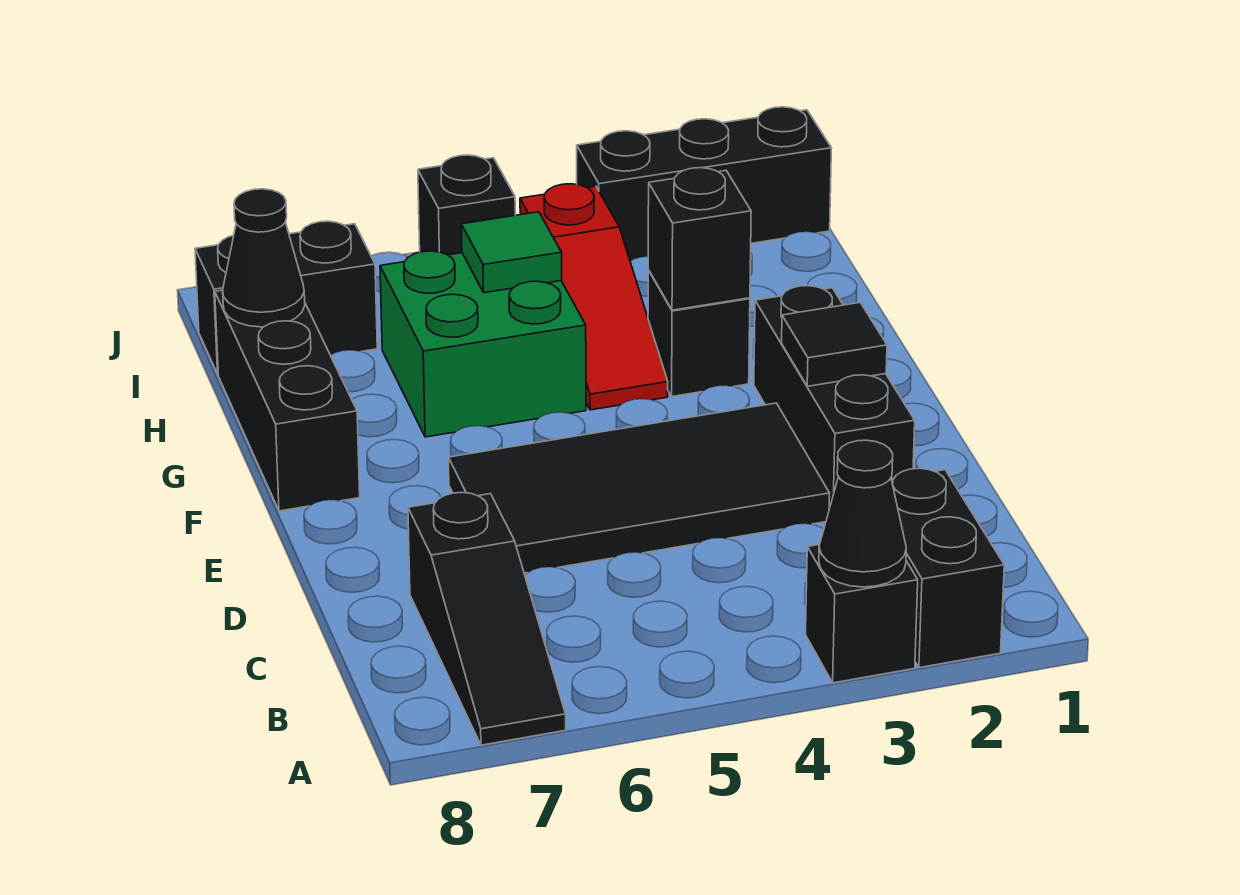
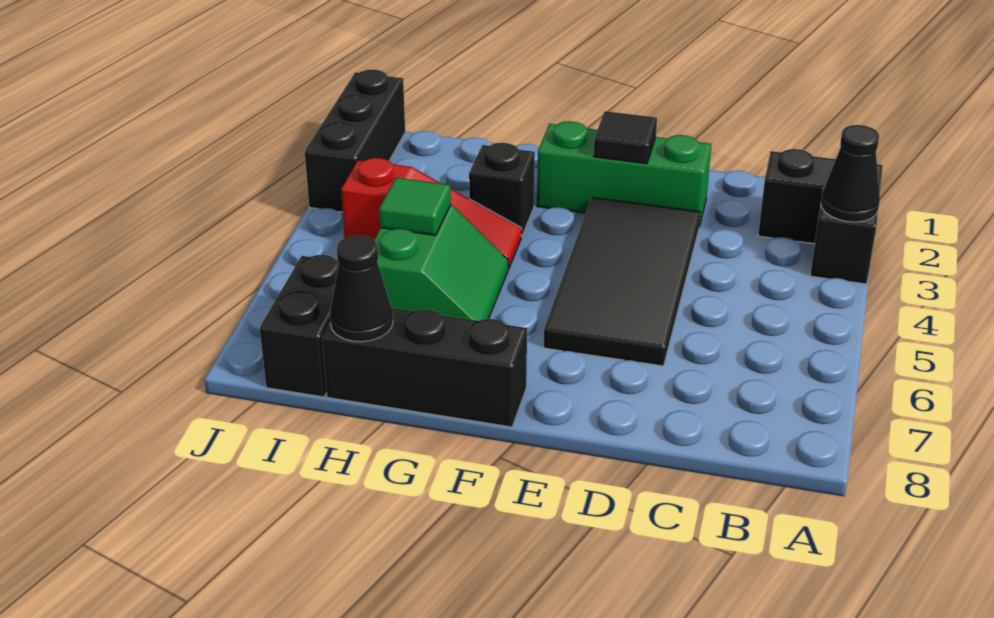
black slope A7:C7 level 1 top C -> none
black brick D2:F2 level 1 -> green brick D2:F2 level 1
black brick G3 level 2 -> none
green brick G5:H6 level 1 -> green slope G5:H6 level 1 top H
black brick J5 level 1 -> none

